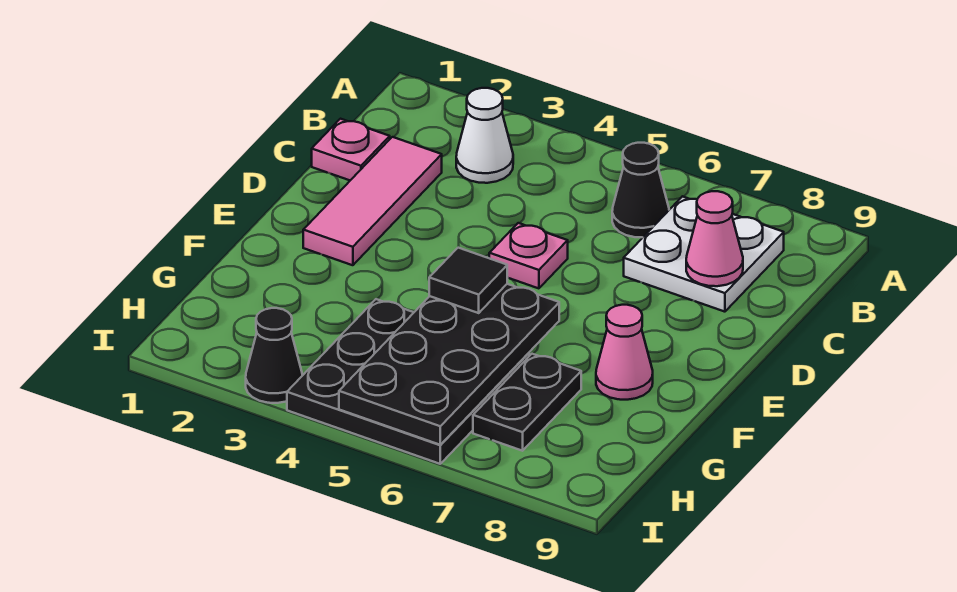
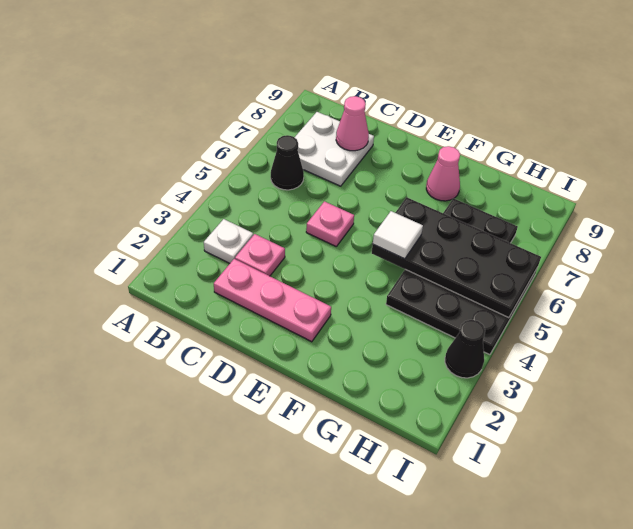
white cone B3 level 1 -> white plate B3 level 1
pink plate C1 level 1 -> pink plate C3 level 1
pink tile C2:E2 level 1 -> pink plate C2:E2 level 1
black tile F5 level 3 -> white tile F5 level 3

